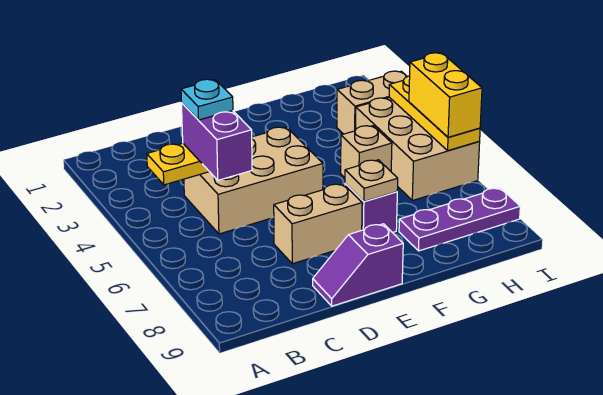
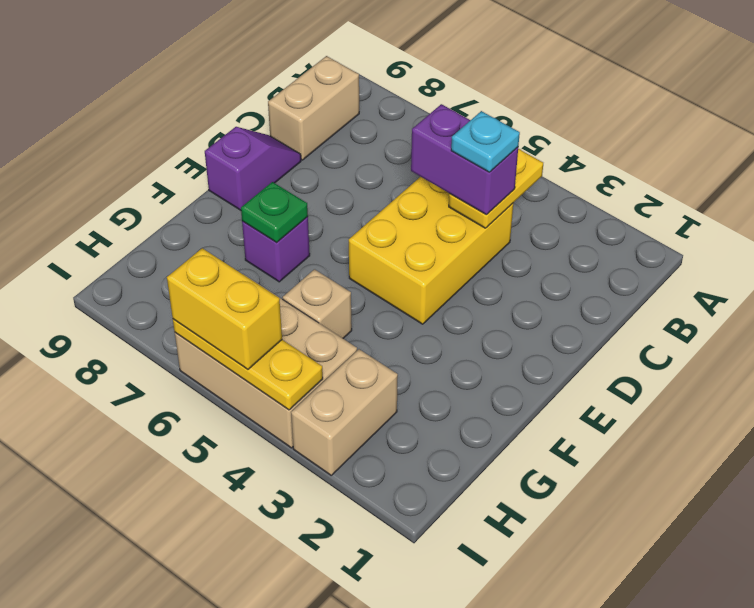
tan brick C4:E5 level 1 -> yellow brick C4:E5 level 1
tan brick D7:E7 level 1 -> tan brick B9:C9 level 1
tan plate F7 level 2 -> green plate F7 level 2
purple plate G8:I8 level 1 -> none

